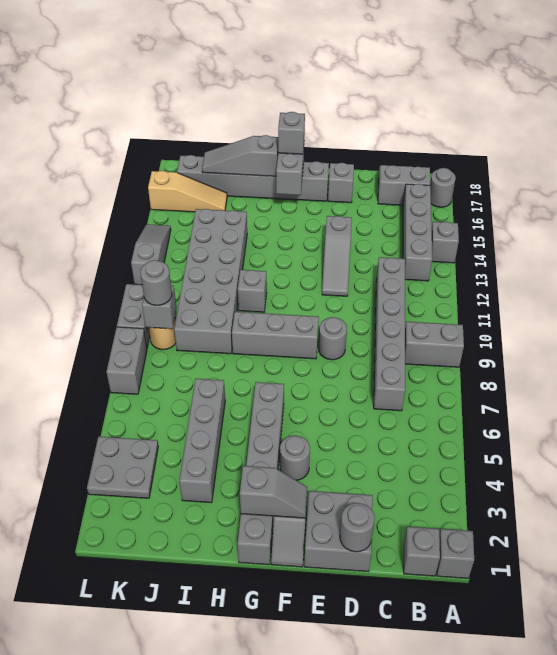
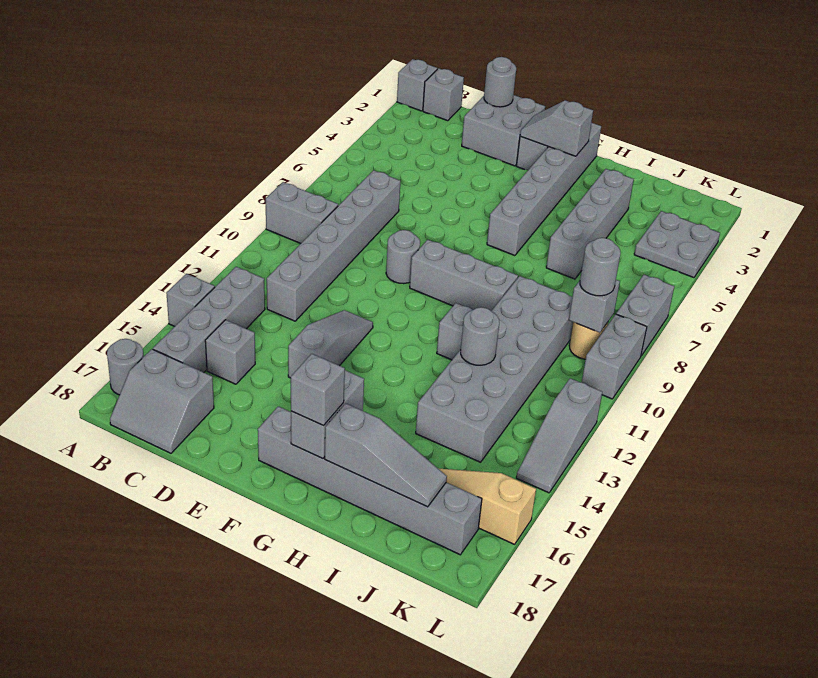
grey brick E17 level 1 -> grey brick C15 level 1
grey round brick F4 level 1 -> grey round brick I12 level 2

